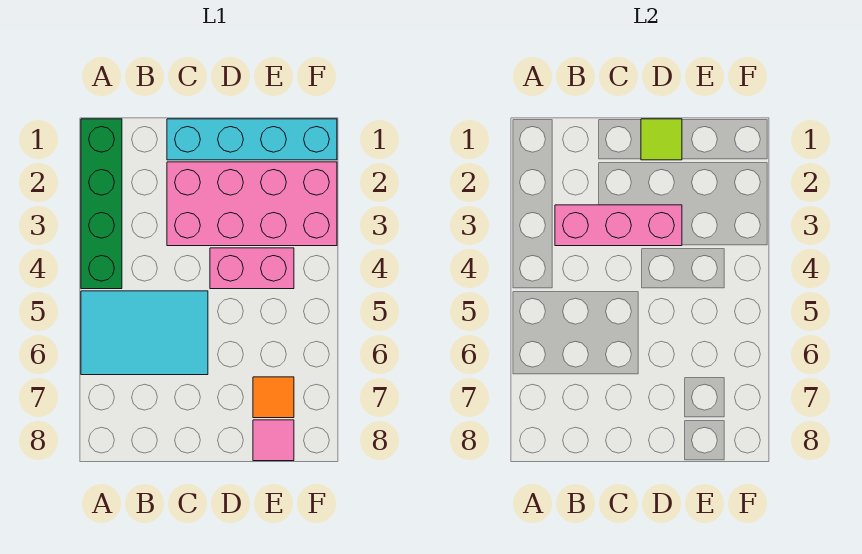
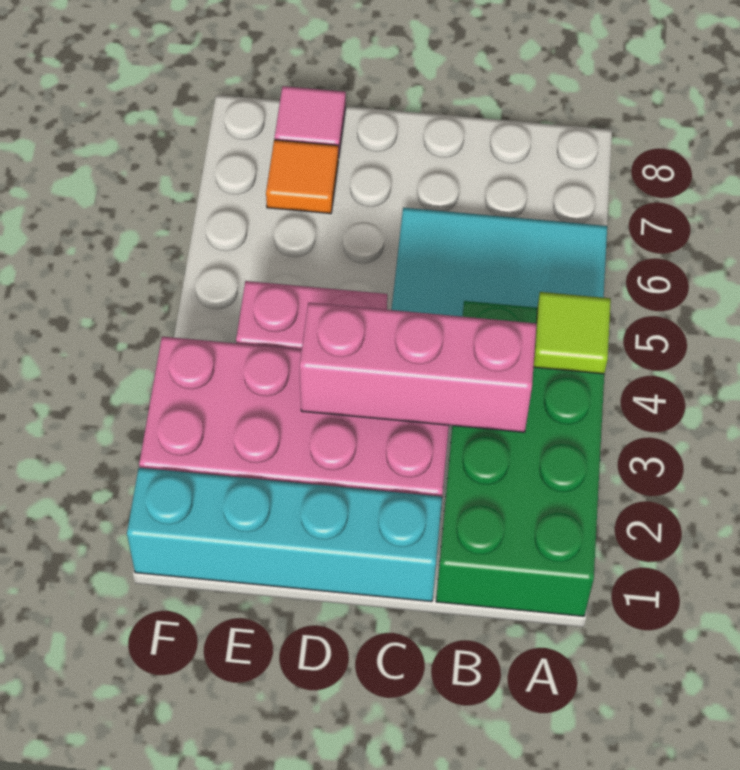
green brick A1:A4 level 1 -> green brick A1:B4 level 1
lime tile D1 level 2 -> lime tile A4 level 2

